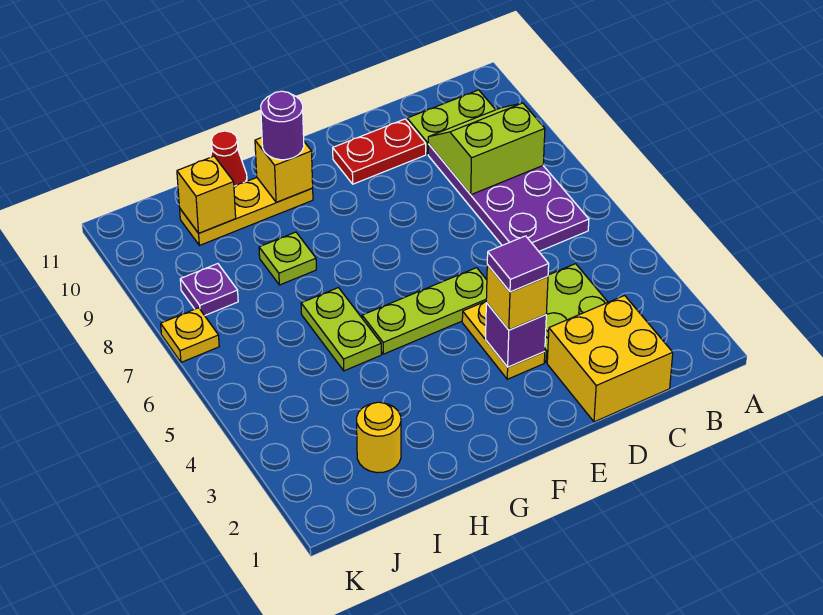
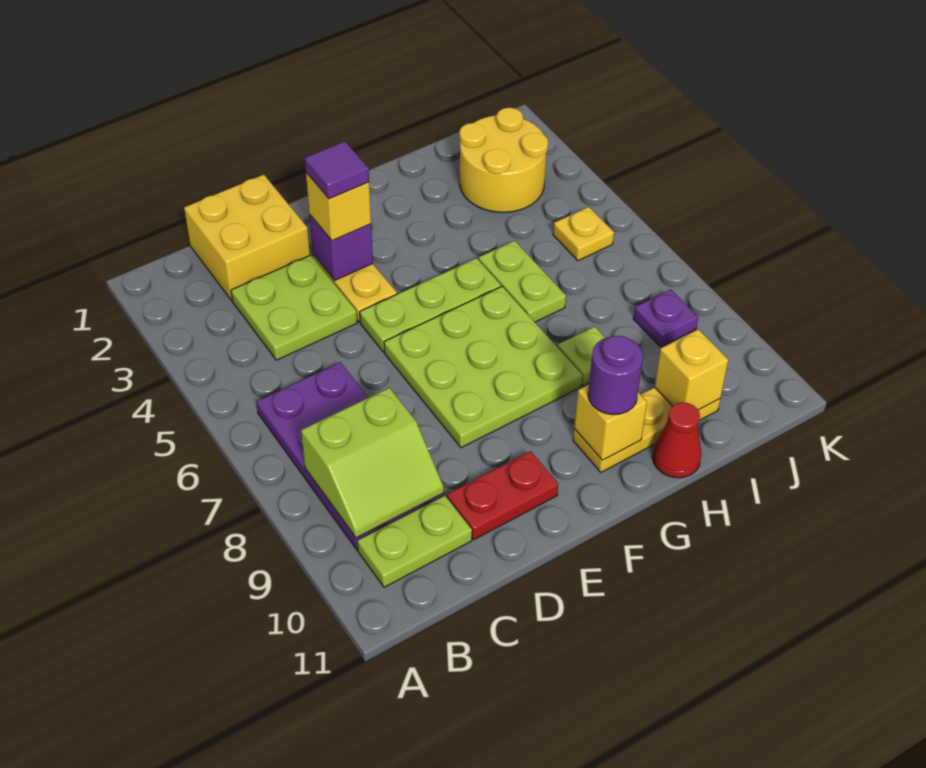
none -> lime plate E6:G8 level 1
yellow round brick I2 level 1 -> yellow round brick I2:J3 level 1
yellow plate K7 level 1 -> yellow plate J5 level 1

